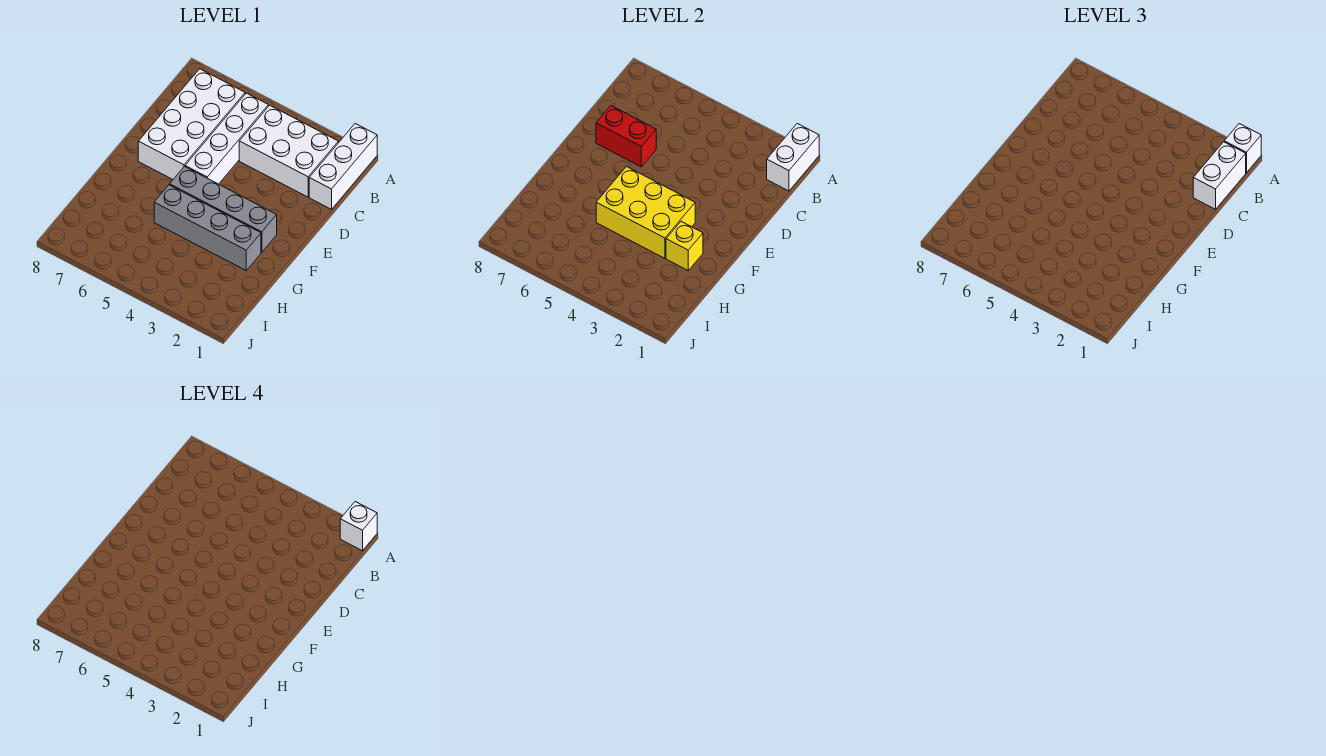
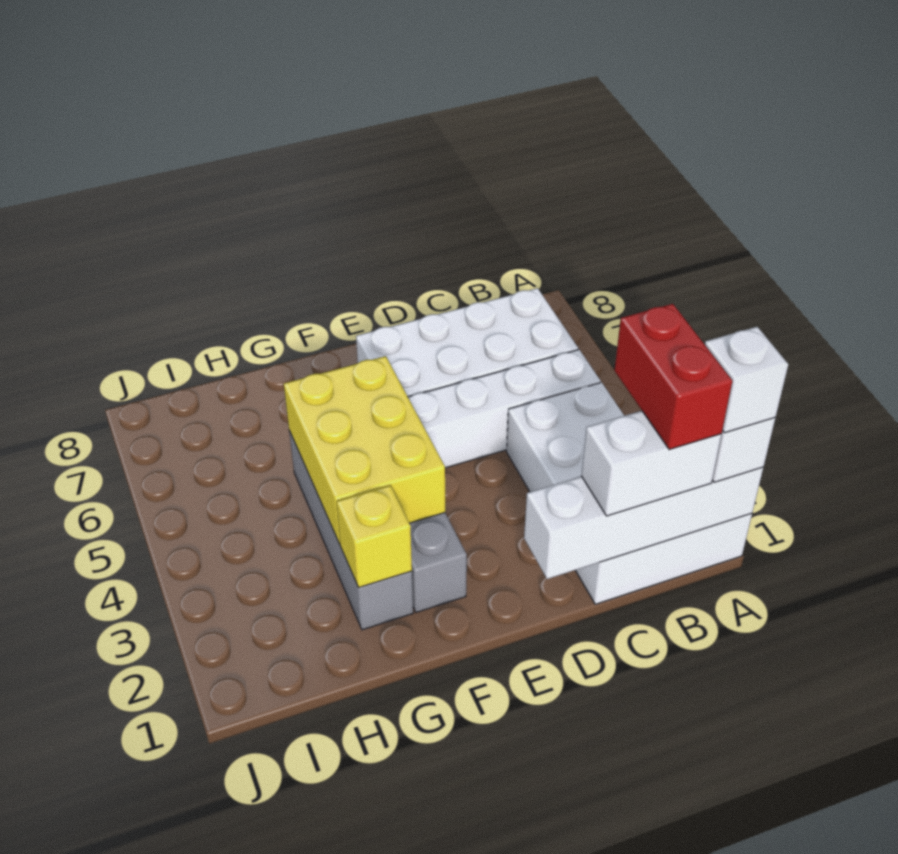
white brick A1:B1 level 2 -> white brick A1:D1 level 2
red brick D6:D7 level 2 -> red brick B1:B2 level 4

